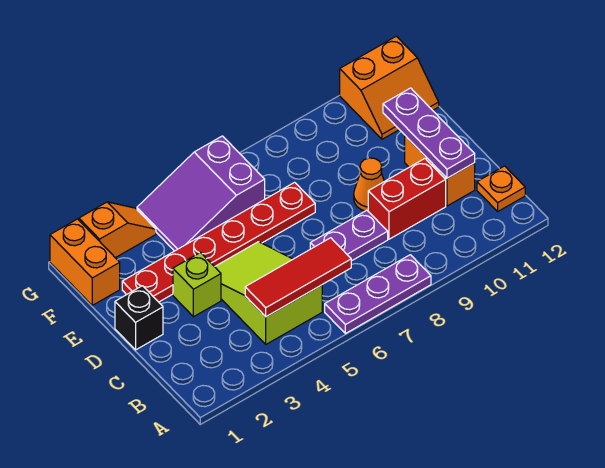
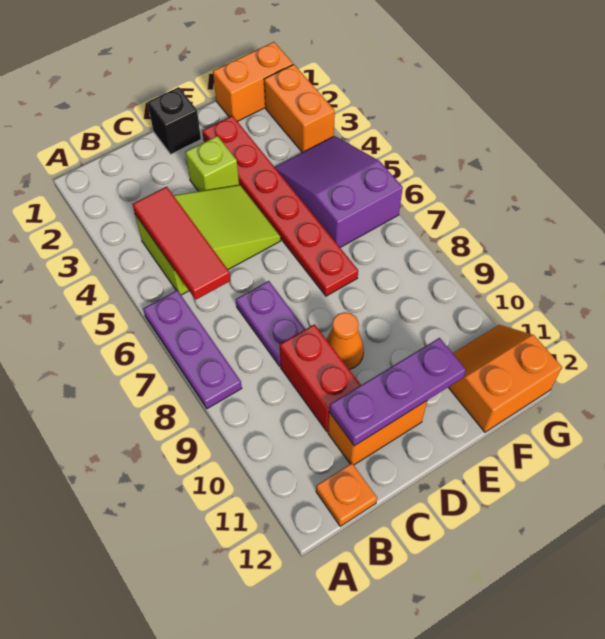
orange slope F11:G12 level 1 top G -> orange slope F11:G12 level 1 top 12
orange slope G2:G3 level 1 top 2 -> orange brick G2:G3 level 1

